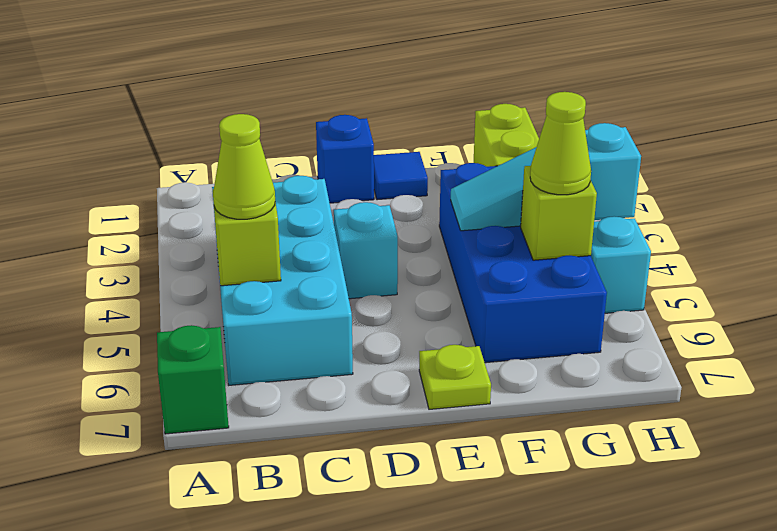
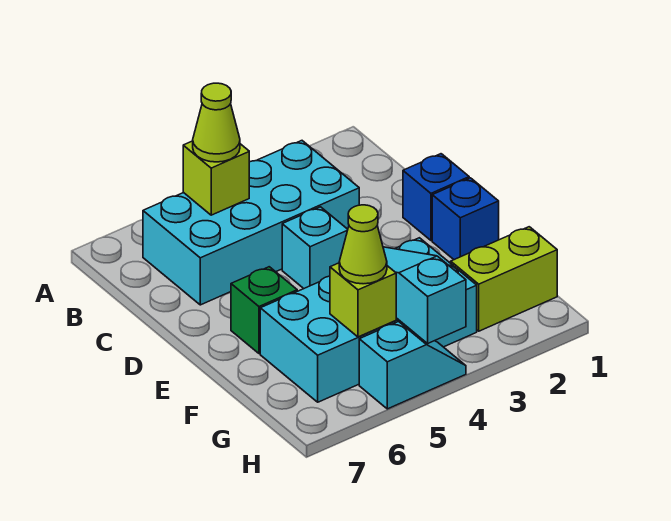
green brick A7 level 1 -> green brick E6 level 1
blue tile E1 level 1 -> blue brick E1 level 1
lime plate E7 level 1 -> none
blue brick F3:G6 level 1 -> cyan brick F3:G6 level 1

